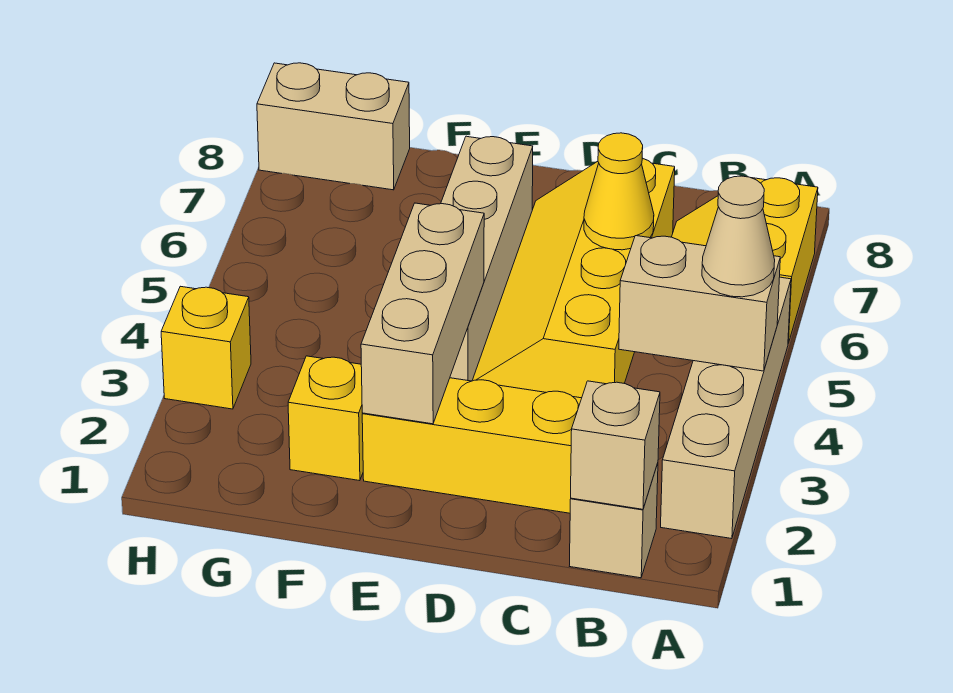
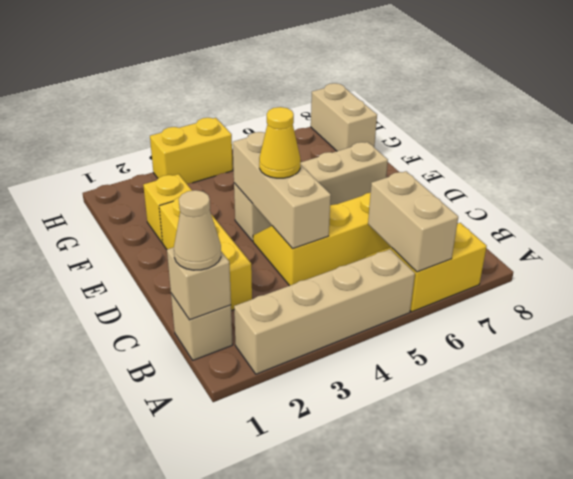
tan brick A4:B4 level 2 -> tan brick A6:B6 level 2
tan cone A4 level 3 -> tan cone B1 level 3
yellow cone C6 level 2 -> yellow cone D4 level 3
tan brick E2:E4 level 2 -> tan brick C4:E4 level 2
yellow brick H3 level 1 -> yellow brick H3:H4 level 1

